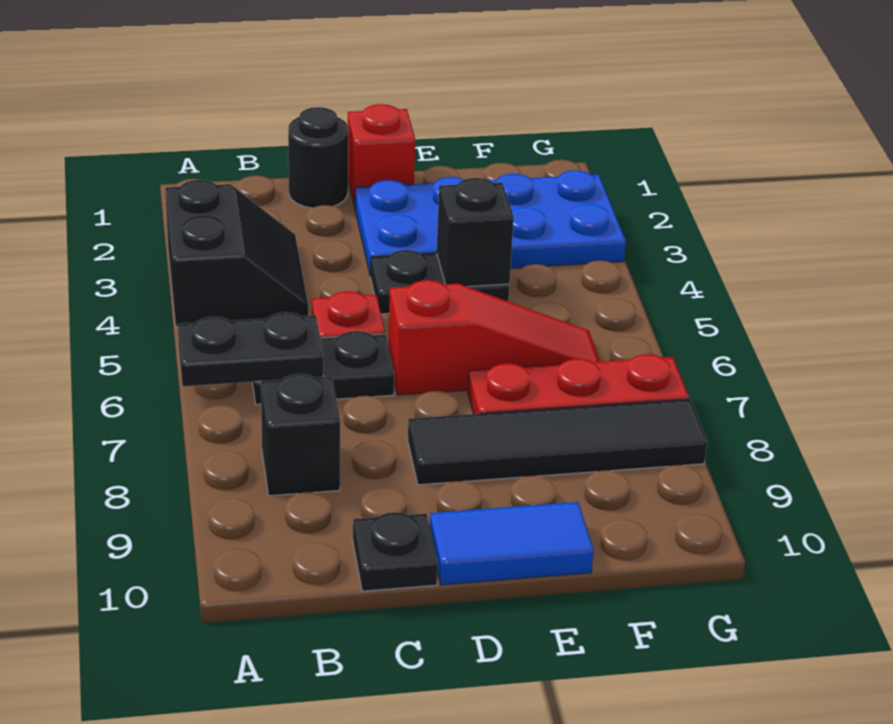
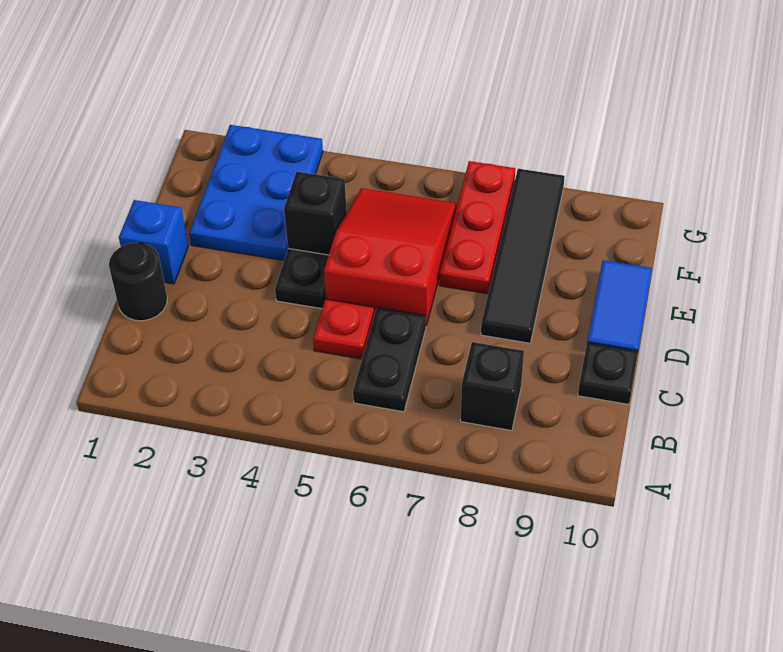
black slope A3:B4 level 1 top A -> none
black plate A6:B6 level 2 -> none
red brick D1 level 1 -> blue brick D1 level 1
blue plate D2:G3 level 1 -> blue plate E2:G3 level 1
red slope D6:F6 level 1 top D -> red slope D5:F6 level 1 top D

